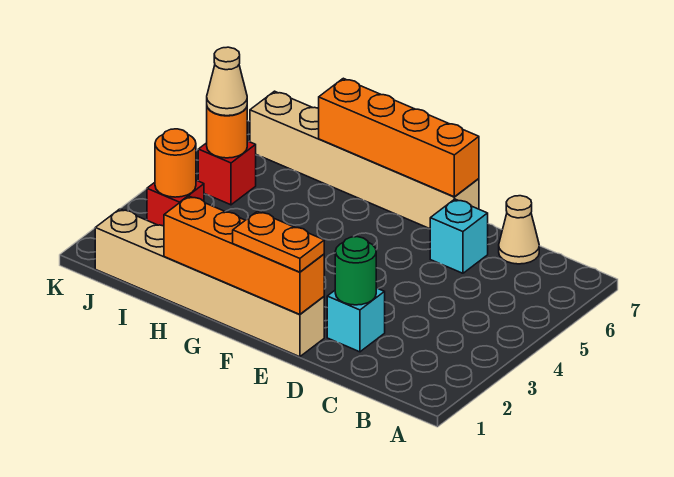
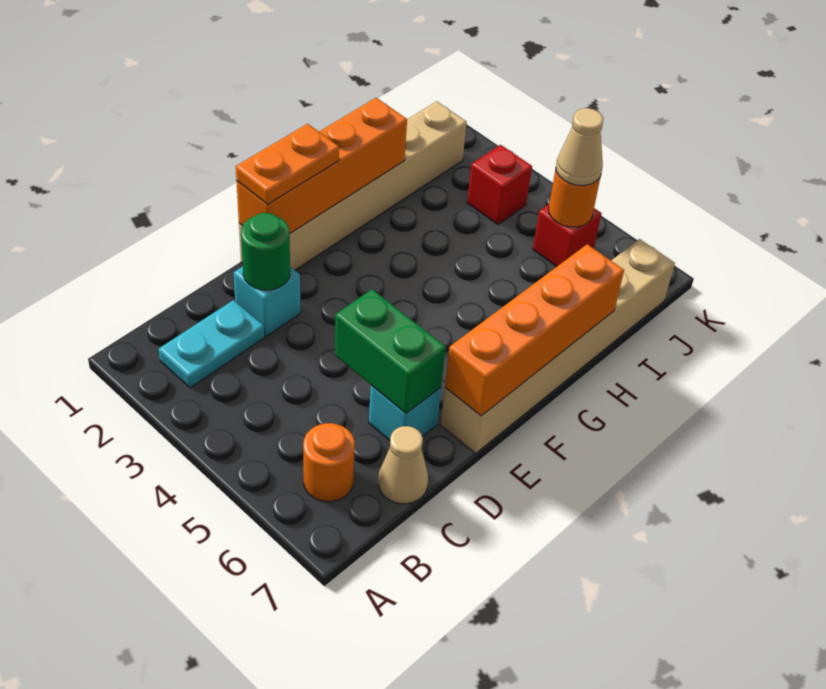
none -> cyan plate B2:C2 level 1
none -> green brick D5:D6 level 2
orange round brick J3 level 2 -> orange round brick B6 level 1

